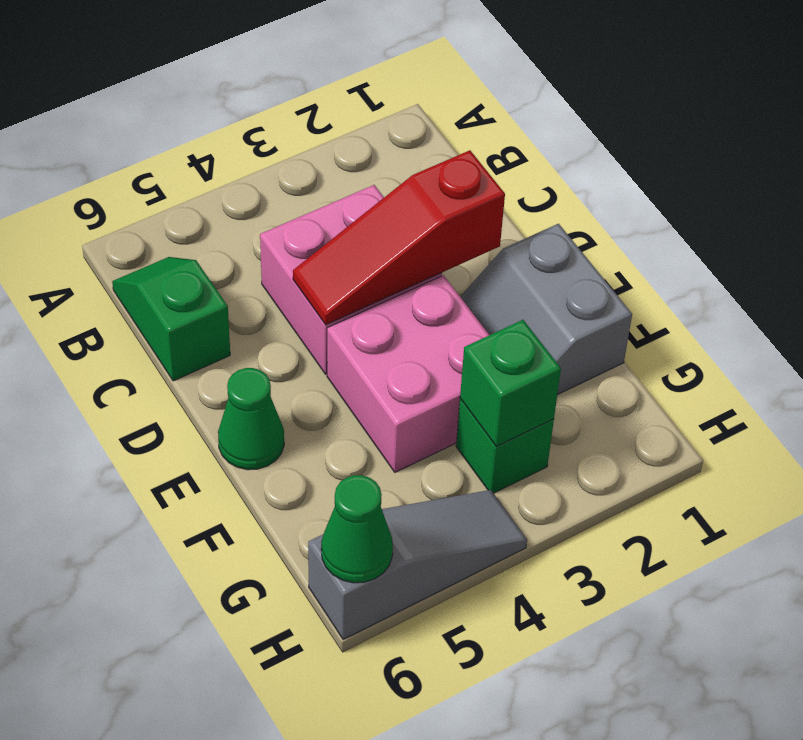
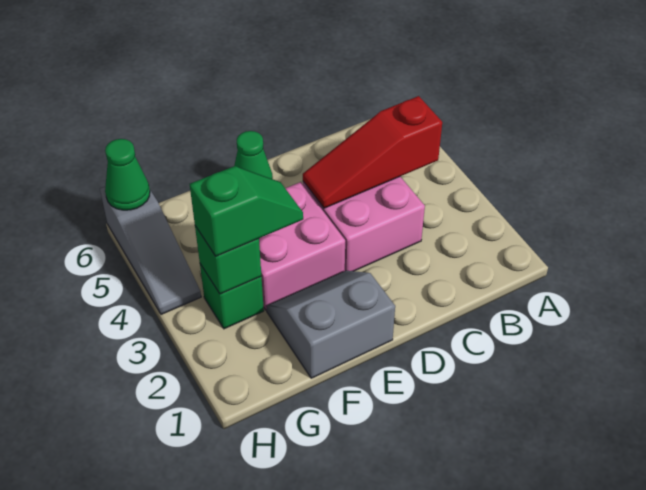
green slope B6:C6 level 1 top C -> green slope F3:G3 level 3 top G
red slope D2:D4 level 2 top 2 -> red slope B4:D4 level 2 top B

